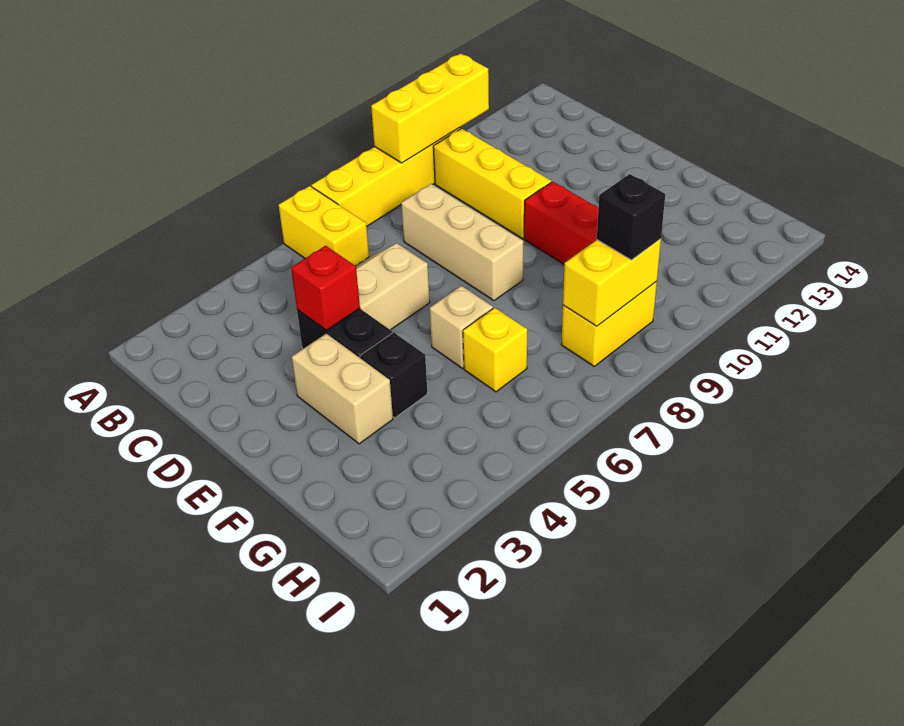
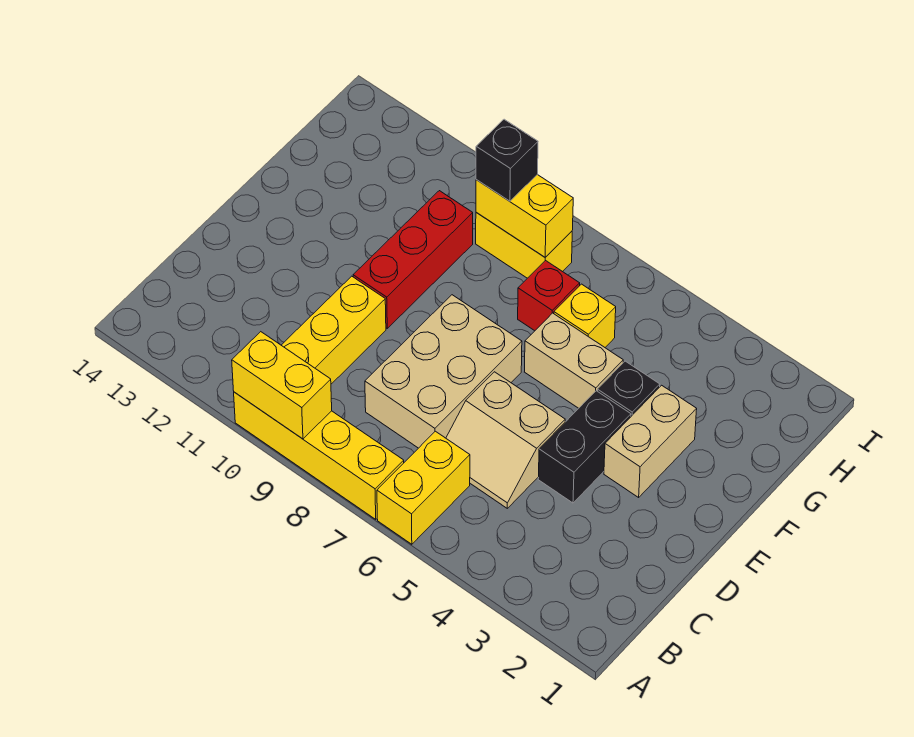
yellow brick A9:A11 level 2 -> yellow brick A9:A10 level 2
tan brick C8:E8 level 1 -> tan brick C7:E8 level 1
red brick D4 level 2 -> red brick G7 level 1
tan brick F6 level 1 -> tan brick F5:F6 level 1

